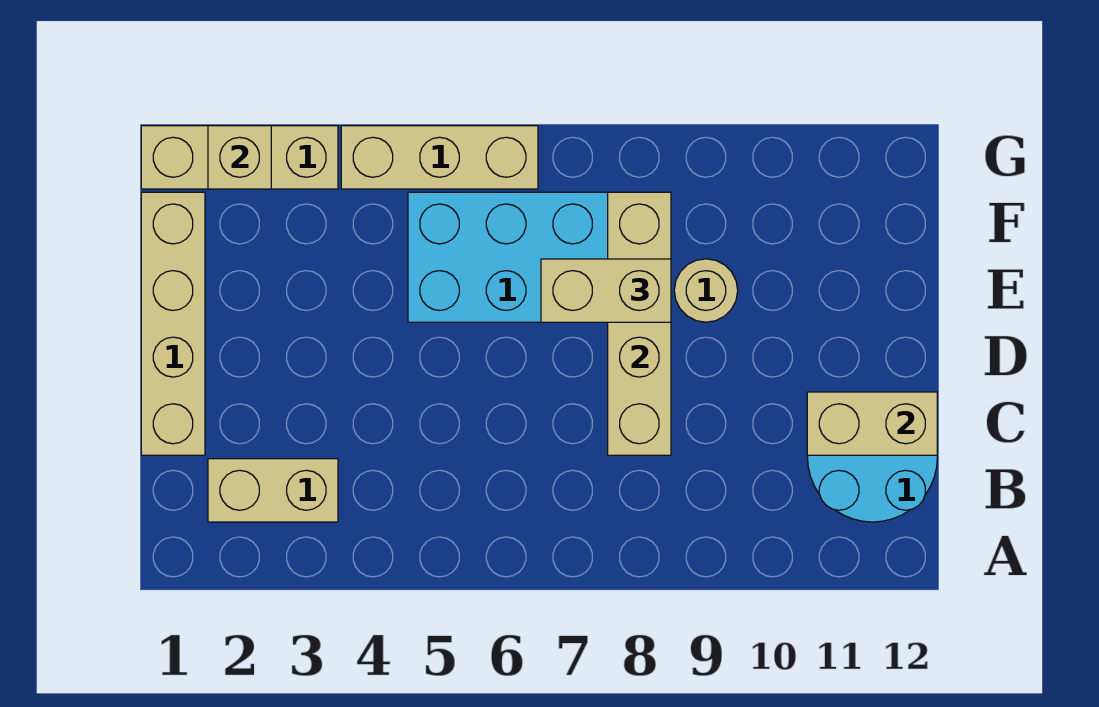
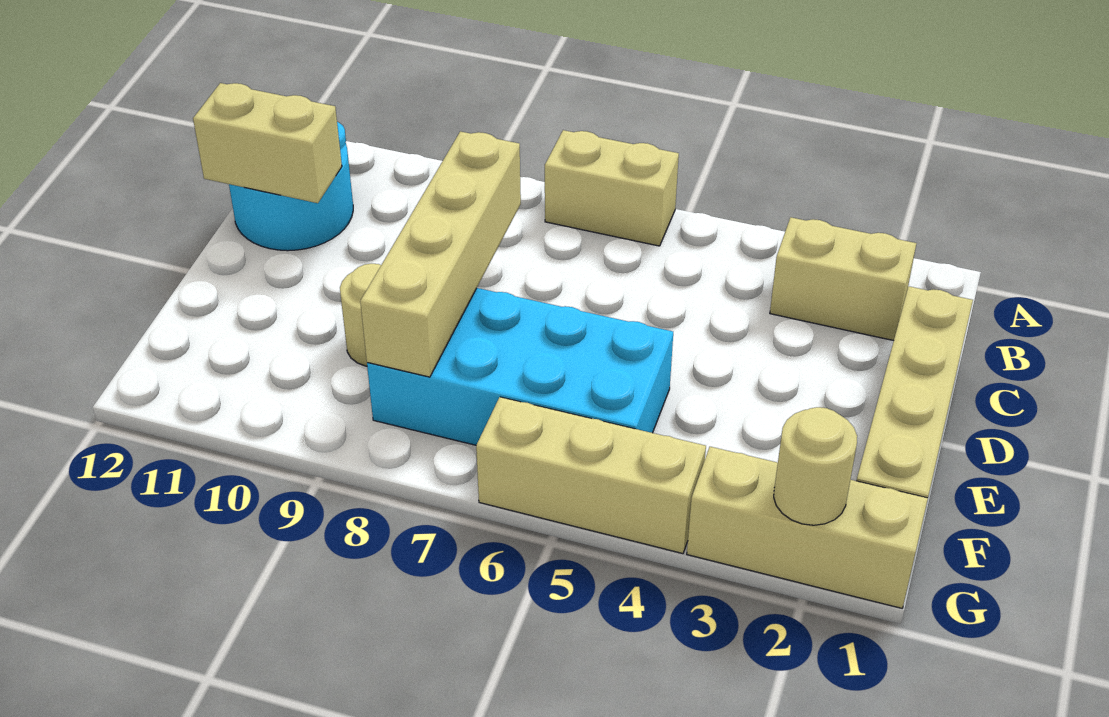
tan brick E7:E8 level 3 -> tan brick A6:A7 level 1
tan brick G2 level 2 -> tan round brick G2 level 2

